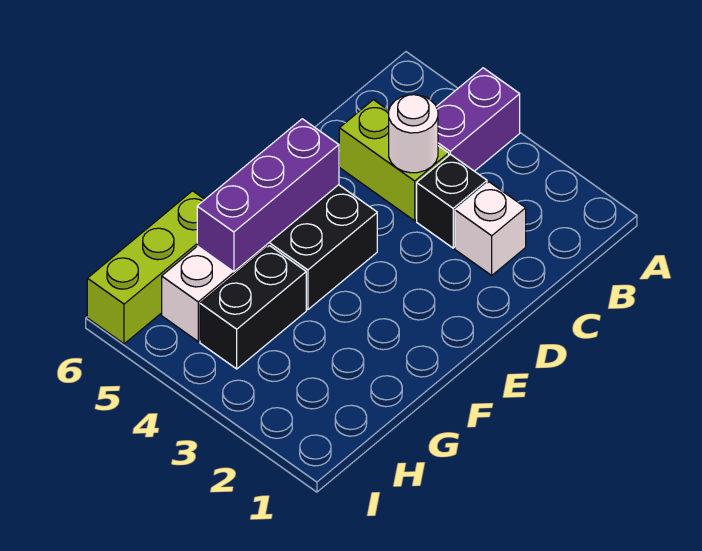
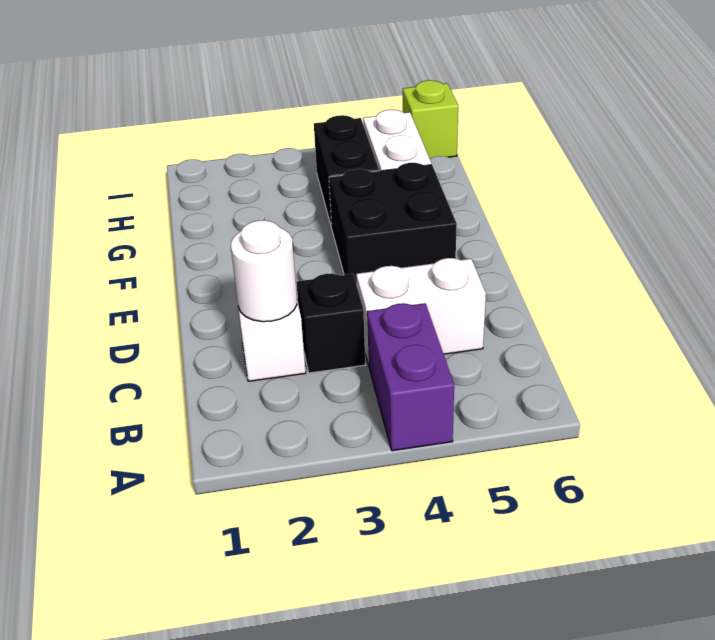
lime brick C4:C5 level 1 -> white brick C4:C5 level 1
white round brick C4 level 2 -> white round brick C2 level 2
purple brick E5:G5 level 2 -> none
lime brick G6:I6 level 1 -> lime brick I6 level 1

